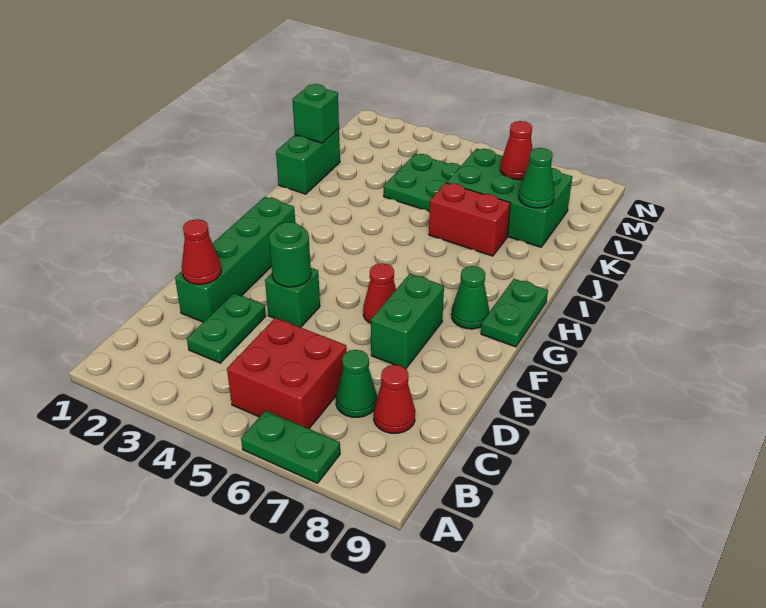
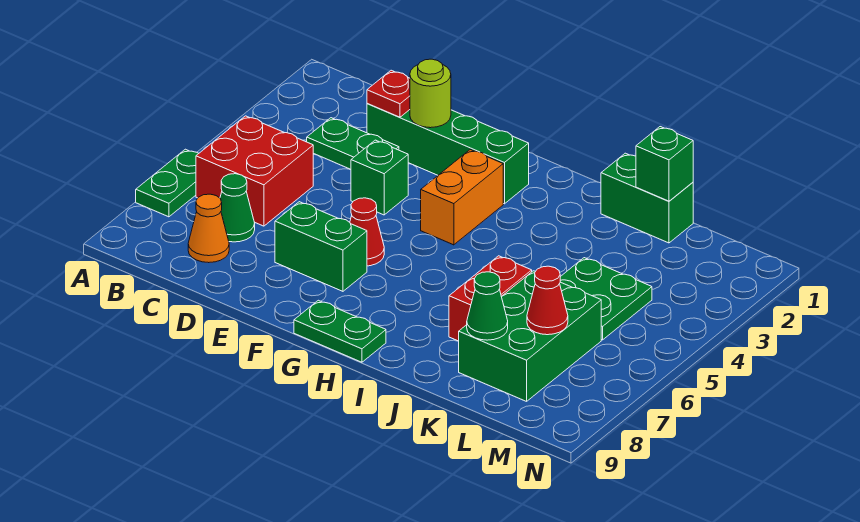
red cone C8 level 1 -> orange cone C8 level 1
red cone D2 level 2 -> red plate D2 level 2
none -> lime round brick E2 level 2
green round brick E4 level 2 -> none
none -> orange brick G3:G4 level 1
green cone G8 level 1 -> none

